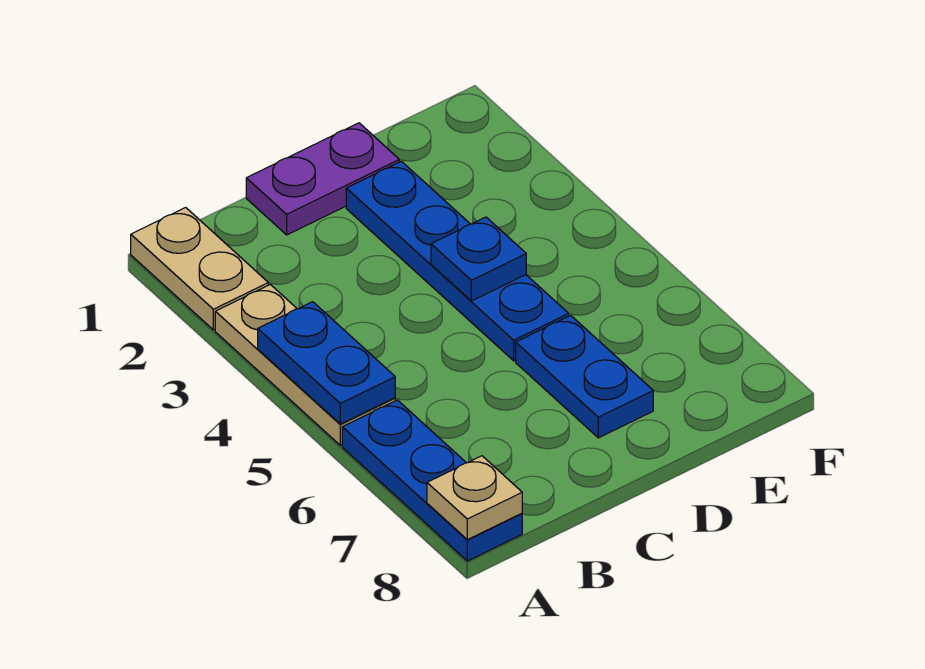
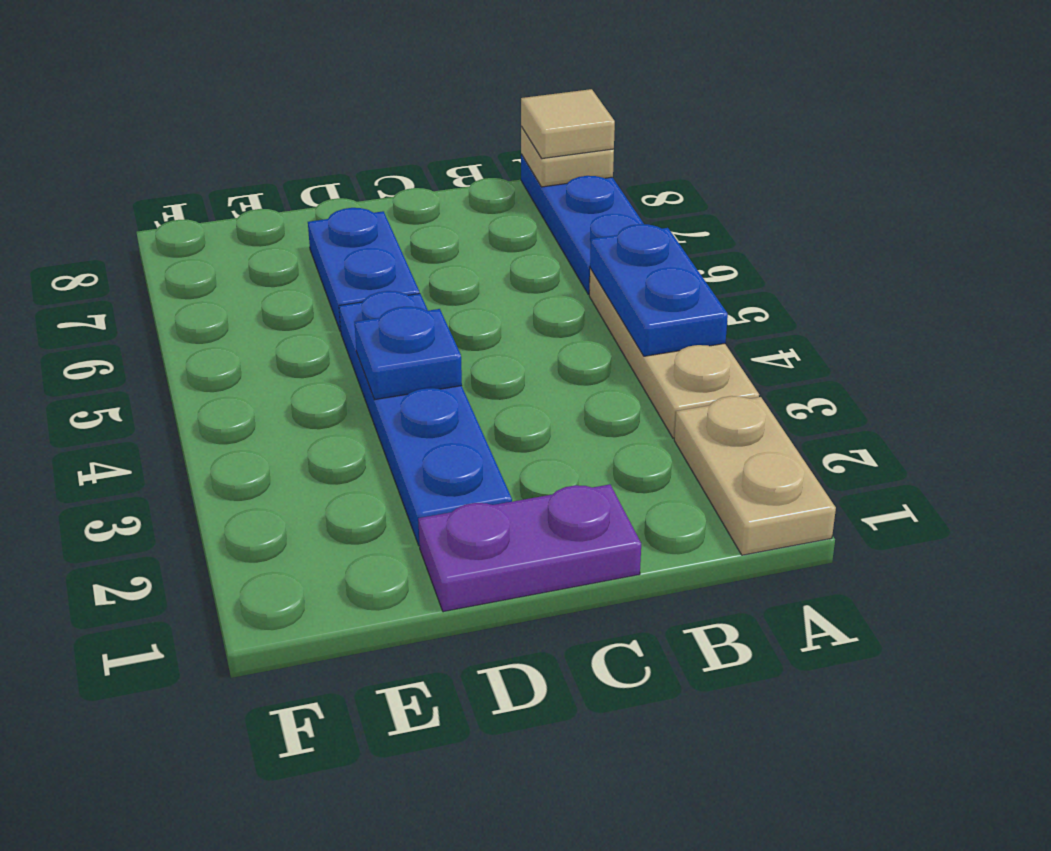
none -> tan tile A8 level 3

